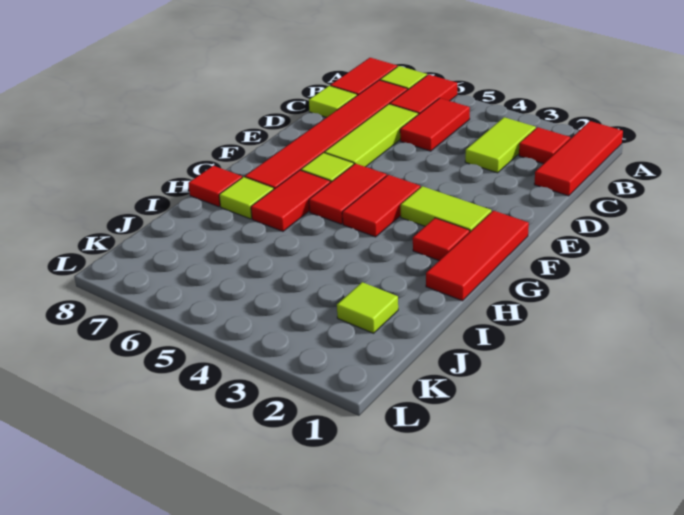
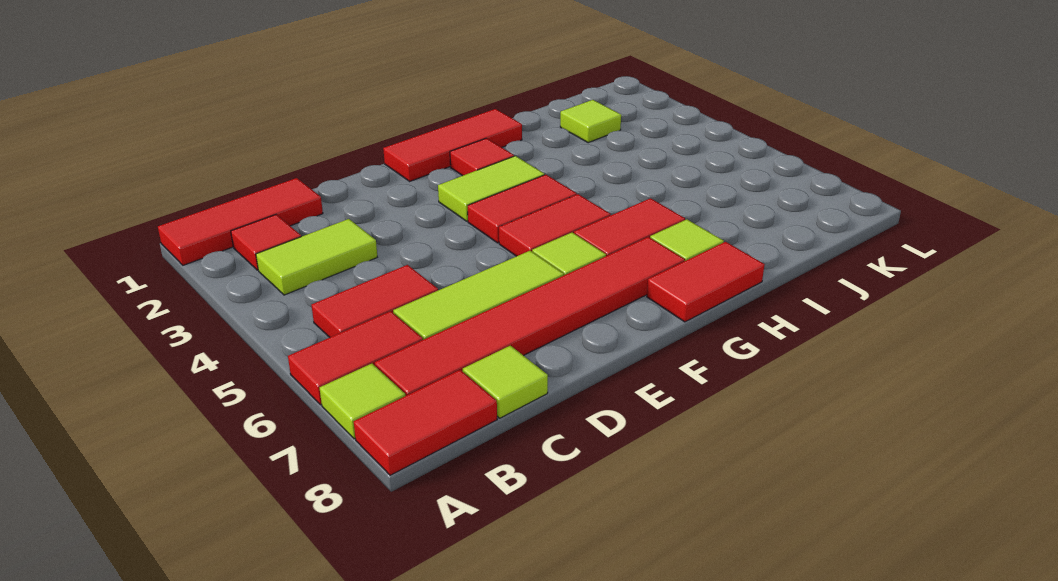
lime tile F2:F3 level 1 -> lime tile F3:G3 level 1
red tile H8 level 1 -> red tile G8:H8 level 1

